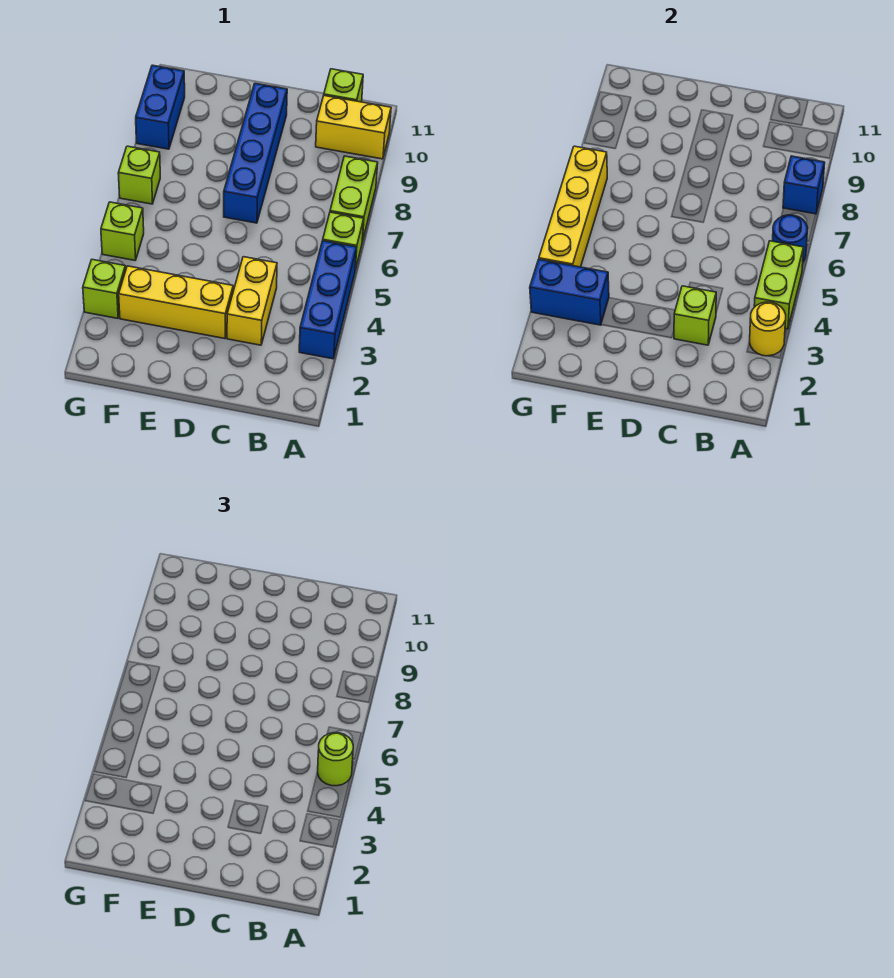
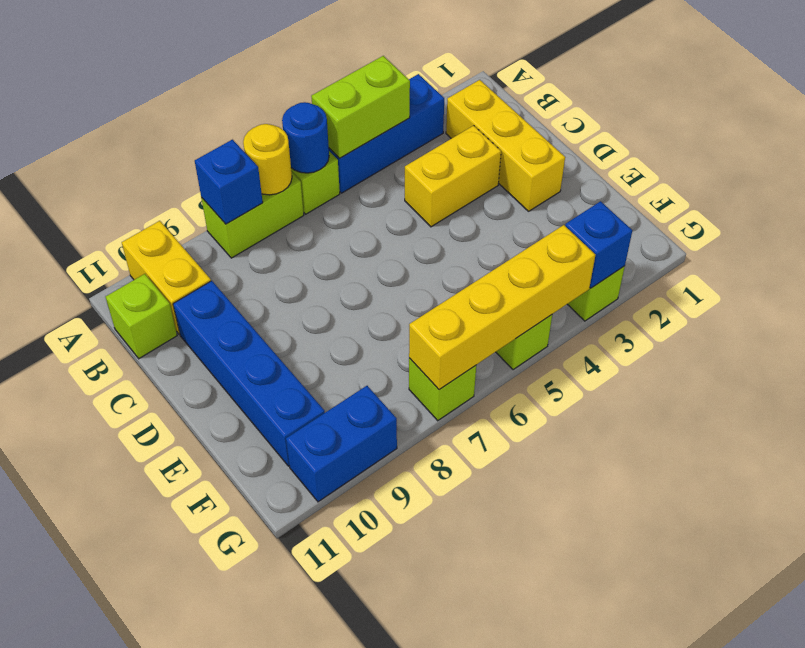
yellow round brick A3 level 2 -> yellow round brick A7 level 2
lime round brick A5 level 3 -> none
lime brick C3 level 2 -> none
yellow brick D3:F3 level 1 -> yellow brick B2:D2 level 1
blue brick D7:D10 level 1 -> blue brick C10:F10 level 1
blue brick F3:G3 level 2 -> blue brick G3 level 2

